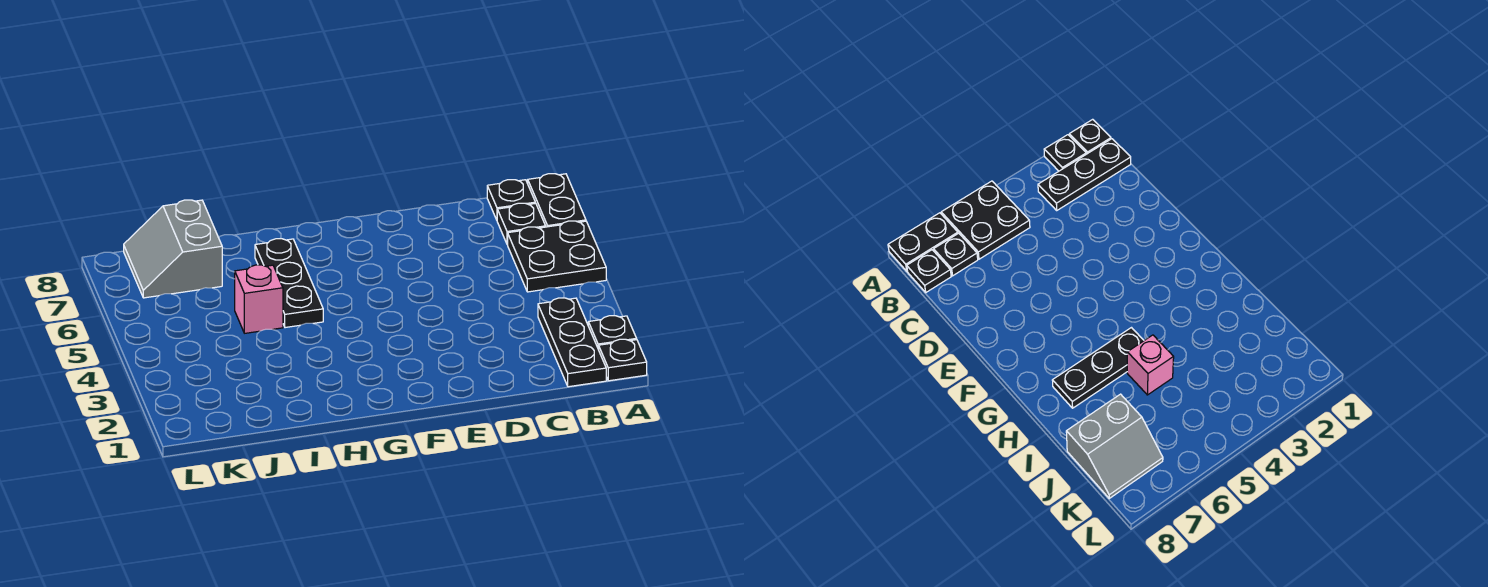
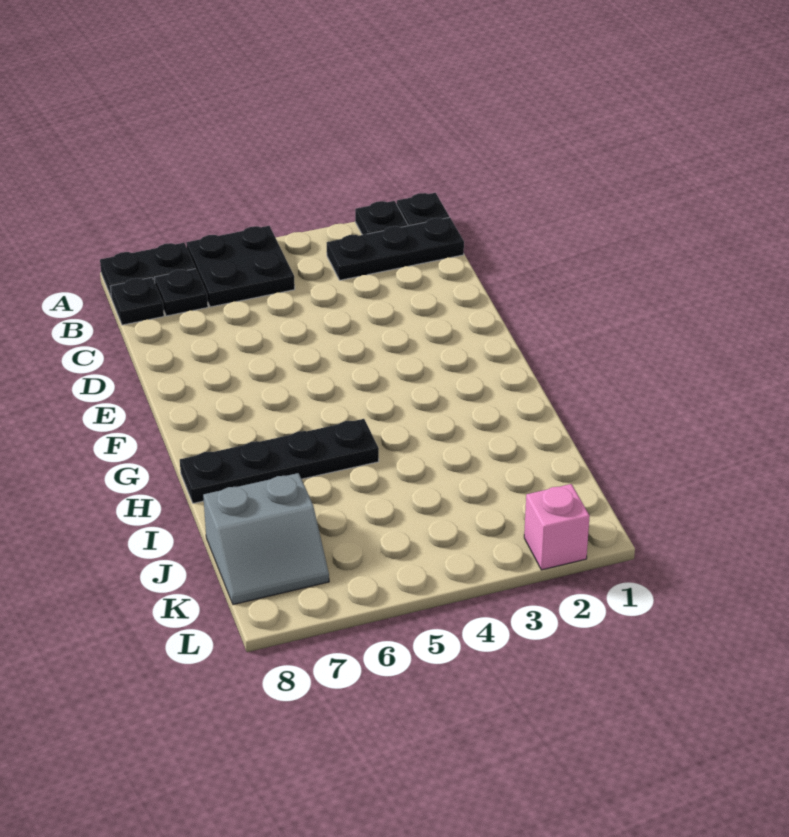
black plate H5:H7 level 1 -> black plate H5:H8 level 1
pink brick I5 level 1 -> pink brick L2 level 1

